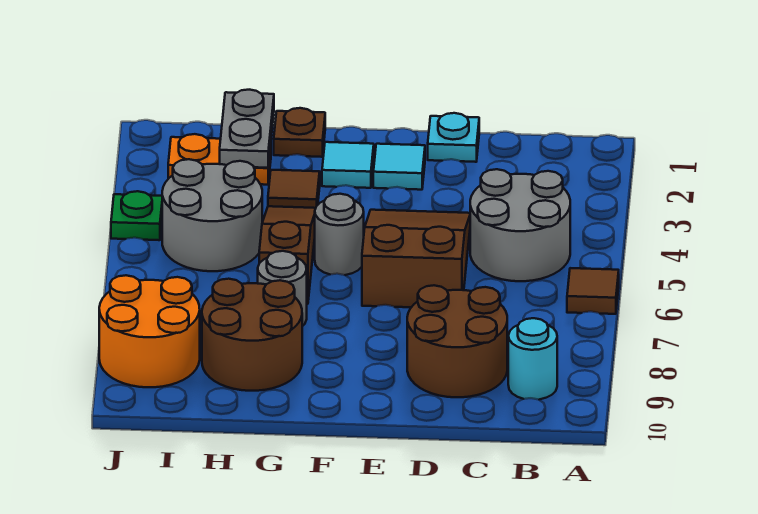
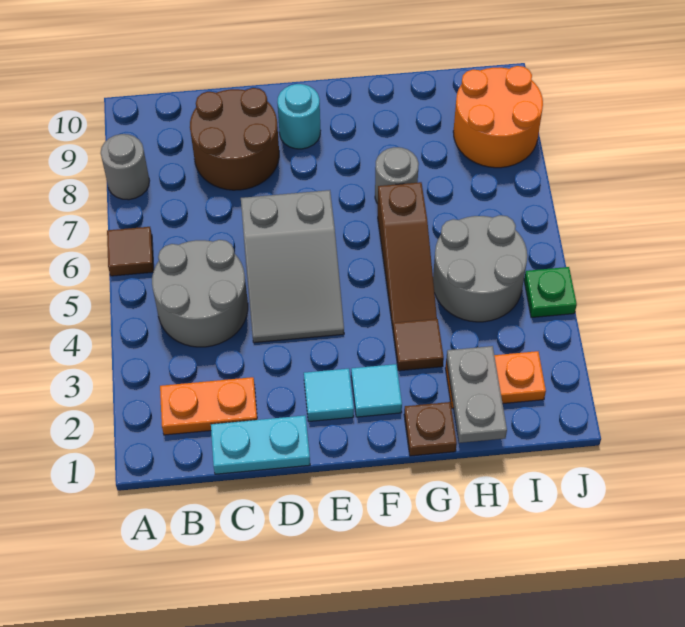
none -> orange plate B2:C2 level 1
cyan round brick B9 level 1 -> cyan round brick E9 level 1
cyan plate D1 level 1 -> cyan plate C1:D1 level 1
brown slope D4:E6 level 1 top 6 -> grey slope D4:E6 level 1 top 6
grey round brick F5 level 1 -> grey round brick A8 level 1
brown round brick G8:H9 level 1 -> none

